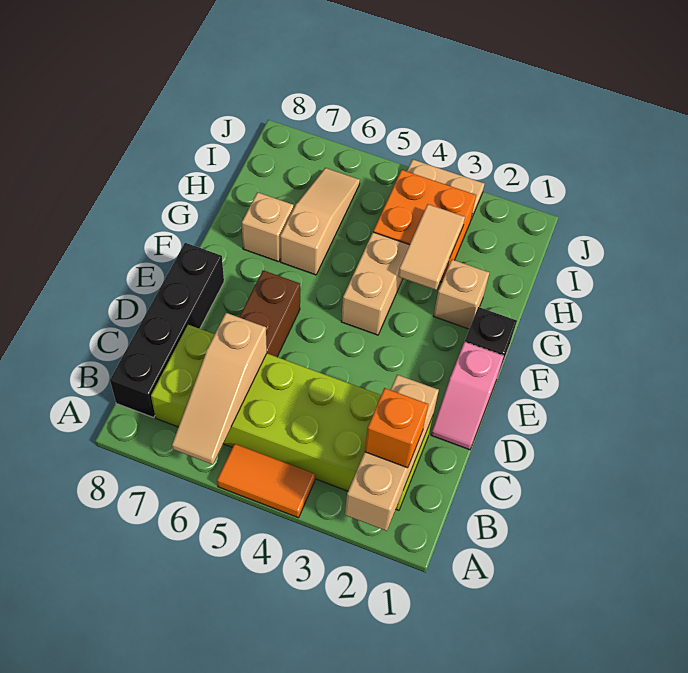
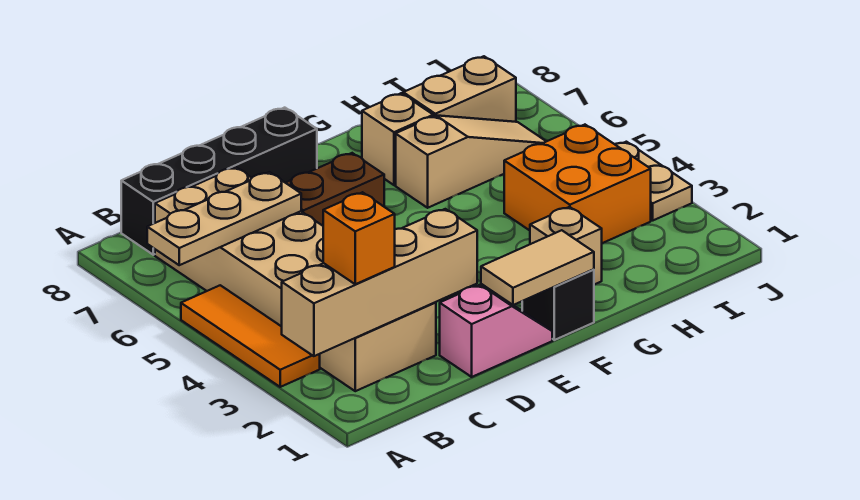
tan brick A2:C2 level 2 -> tan brick A2:D2 level 2
orange tile A4:A5 level 1 -> orange tile A3:A5 level 1
tan slope A6:C6 level 2 top C -> tan plate A6:C6 level 2
lime brick B2:C7 level 1 -> tan brick B2:C7 level 1
pink slope D1:E1 level 1 top E -> pink slope D1:E1 level 1 top D
tan brick F4:G4 level 1 -> tan brick H7:I7 level 1
tan tile G3:H3 level 2 -> tan tile E1:F1 level 2

